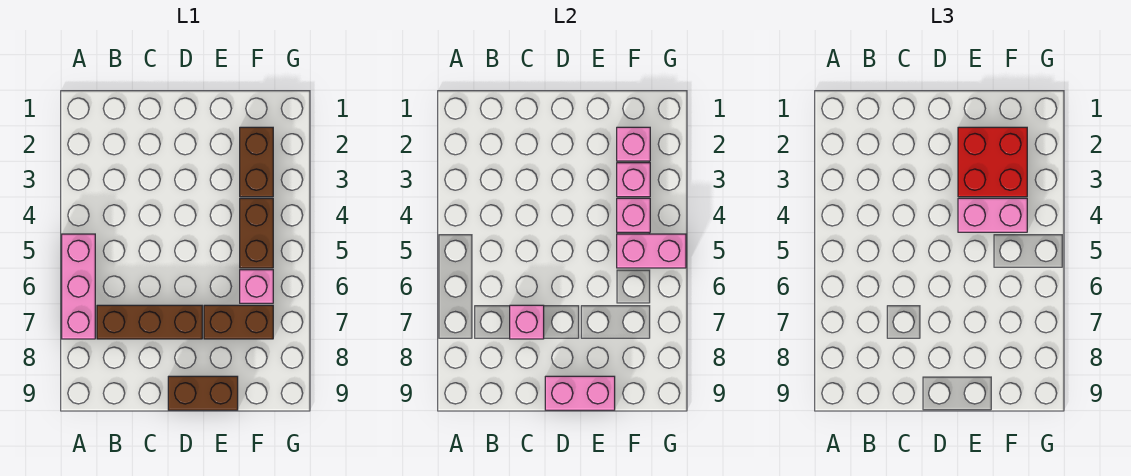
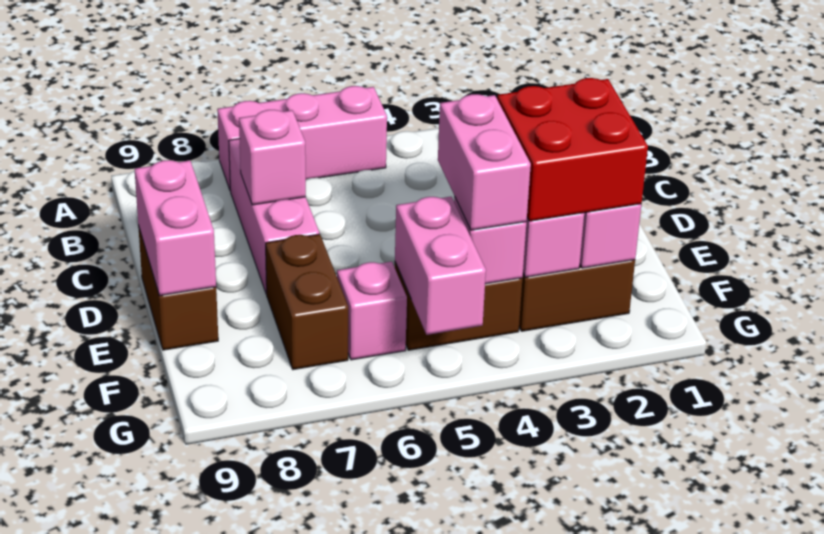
brown brick B7:D7 level 1 -> pink brick B7:D7 level 1

